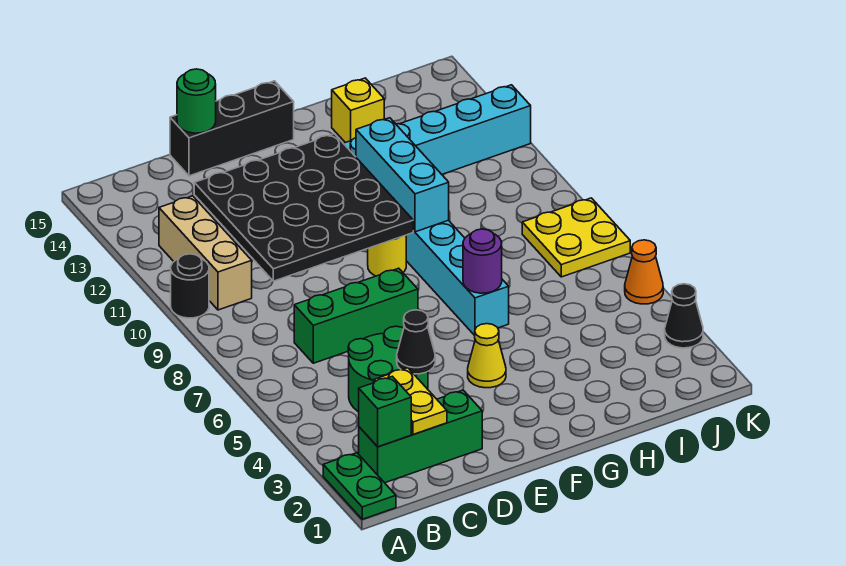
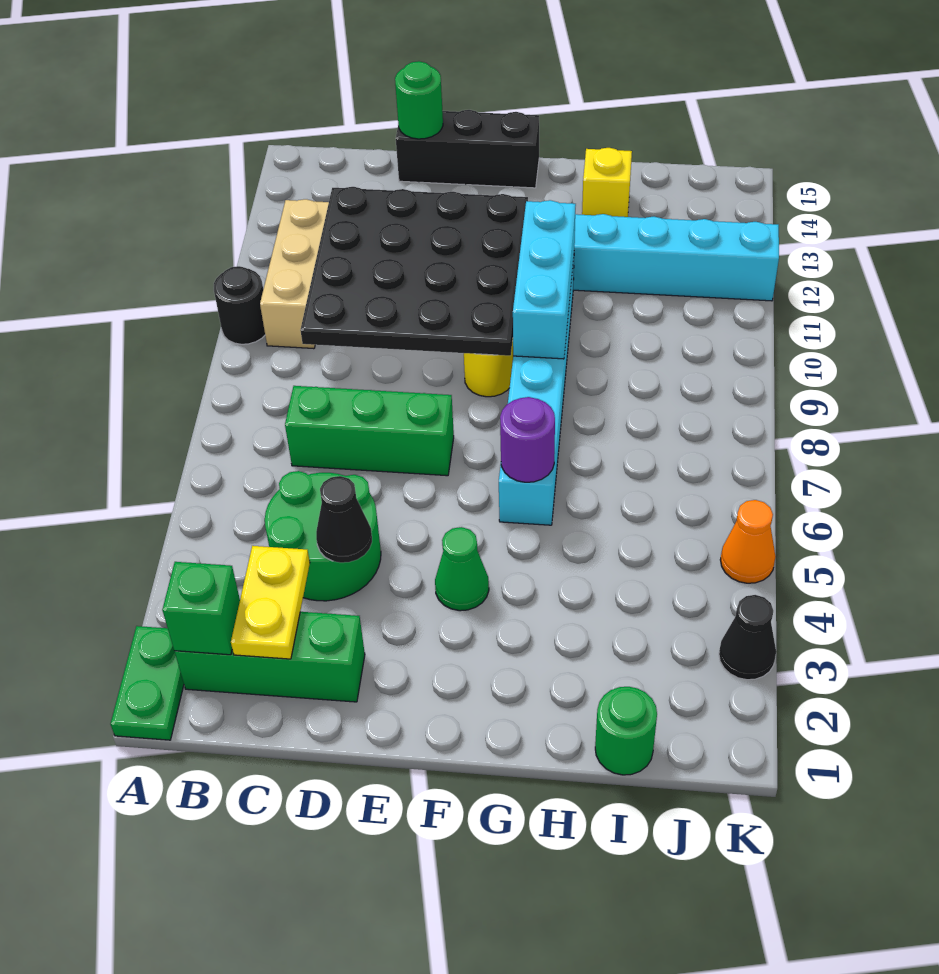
yellow cone F4 level 1 -> green cone F4 level 1
none -> green round brick I1 level 1
yellow plate J7:K8 level 1 -> none

